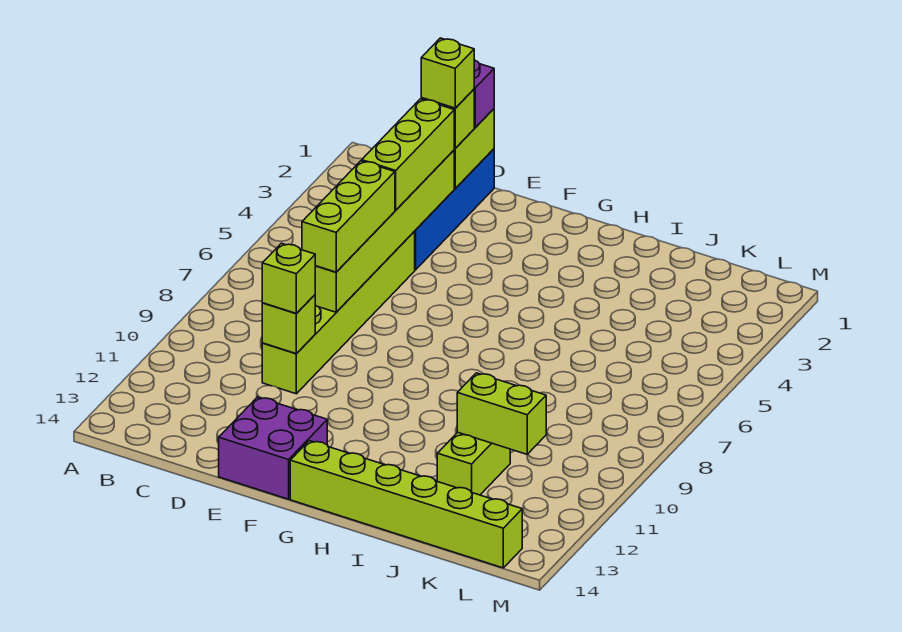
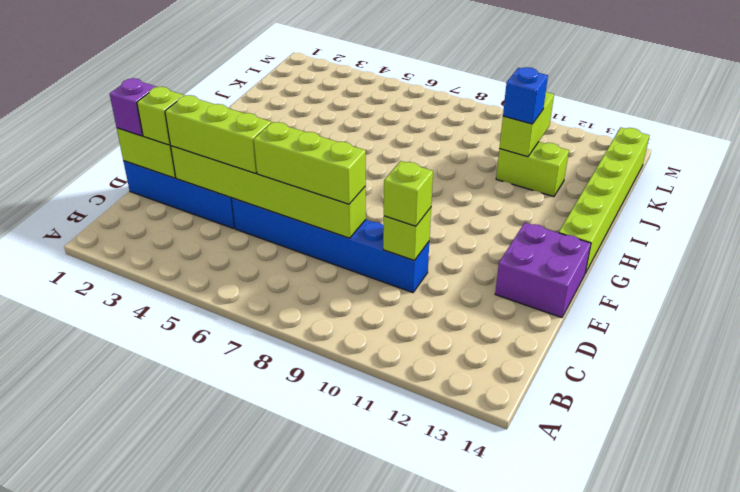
lime brick D2 level 4 -> none
lime brick D5:D10 level 1 -> blue brick D5:D10 level 1
none -> blue brick J11 level 3

